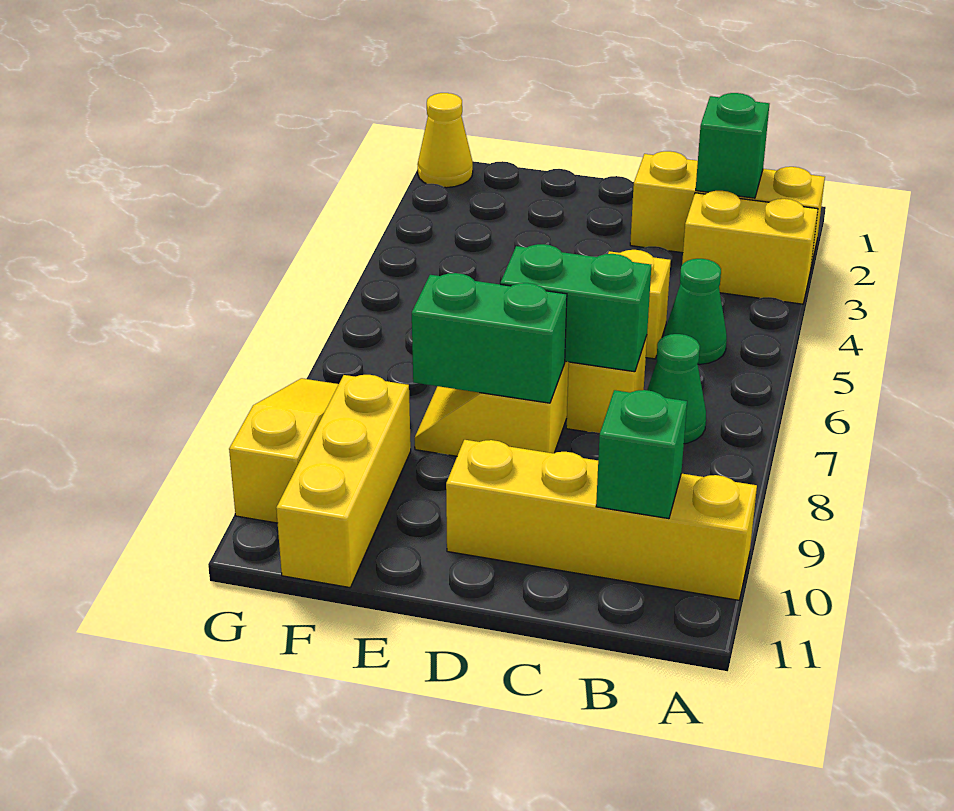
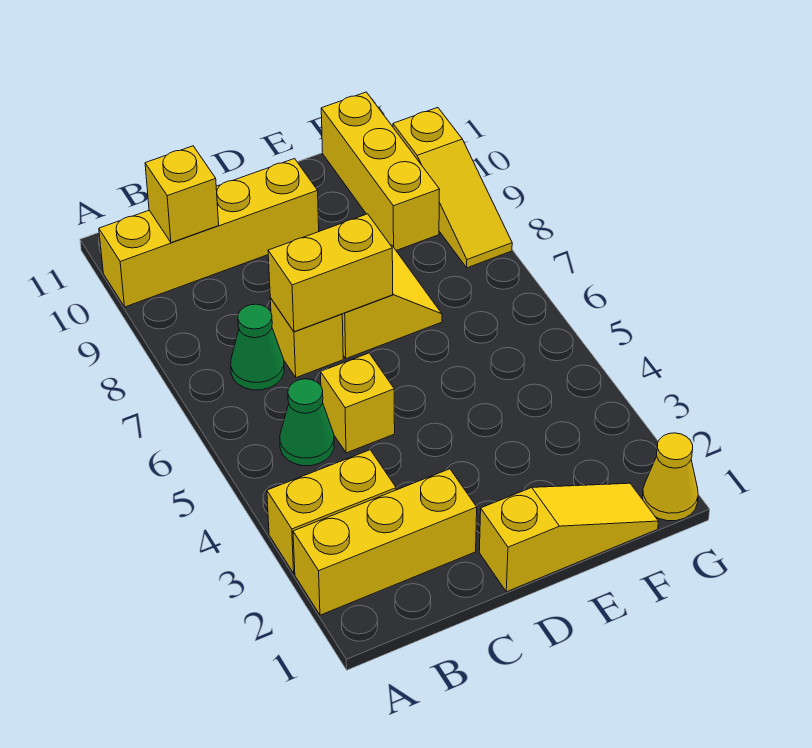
green brick B2 level 2 -> none
green brick B10 level 2 -> yellow brick B10 level 2
green brick C7:D7 level 2 -> yellow brick C7:D7 level 2
none -> yellow slope D1:F1 level 1 top D
green brick D8:E8 level 2 -> none

